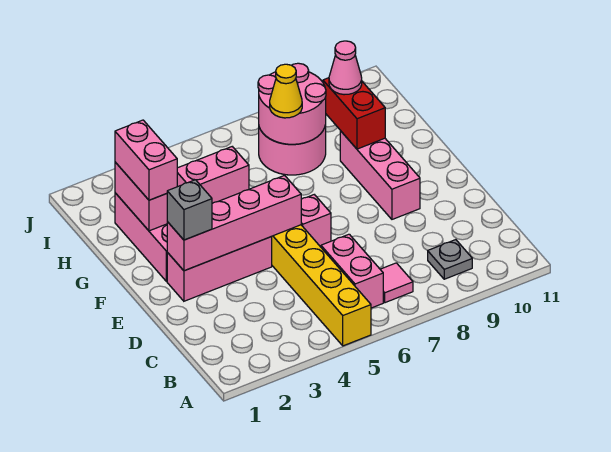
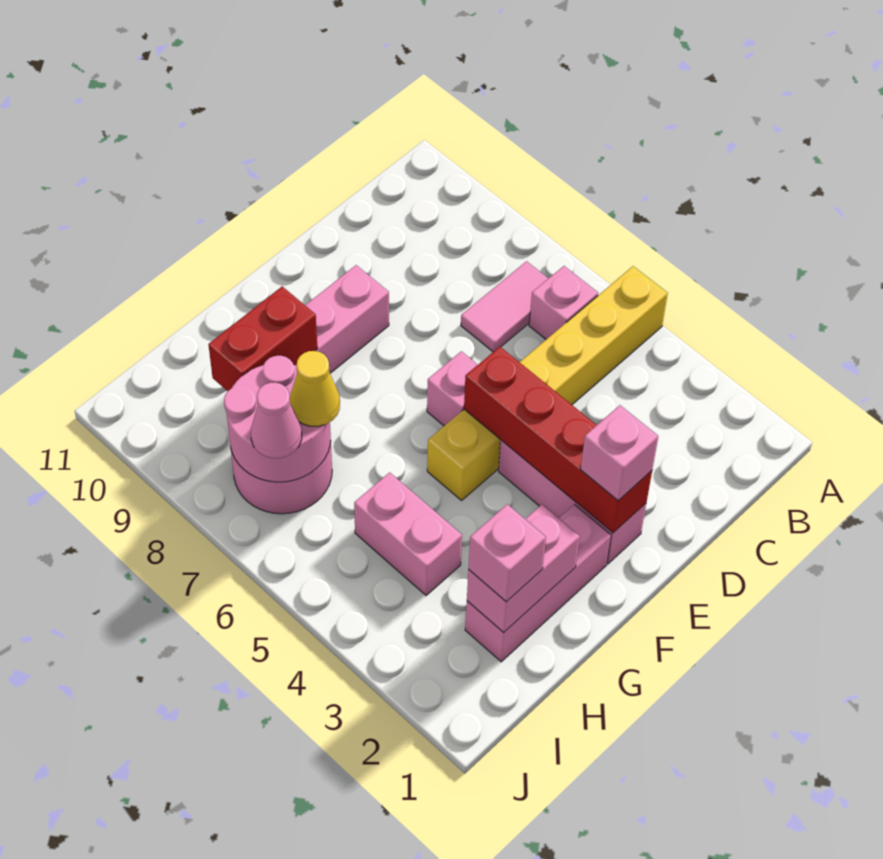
pink brick B6:C6 level 1 -> pink brick B6 level 1
pink tile B7 level 1 -> pink tile B7:C7 level 1
grey plate B9 level 1 -> none
pink brick E2:E5 level 2 -> red brick E2:E5 level 2
grey brick E2 level 3 -> pink brick E2 level 3
pink brick G2:H2 level 3 -> pink brick H2 level 3
pink cone H9 level 3 -> pink cone I7 level 3

